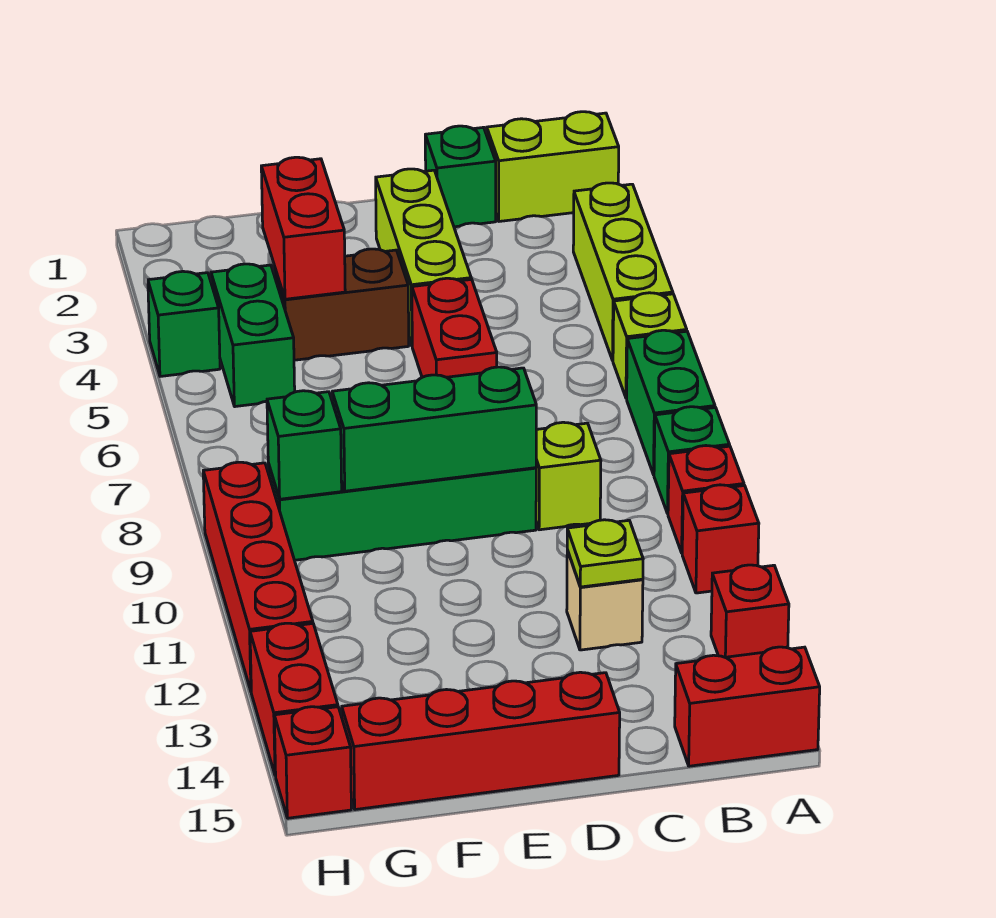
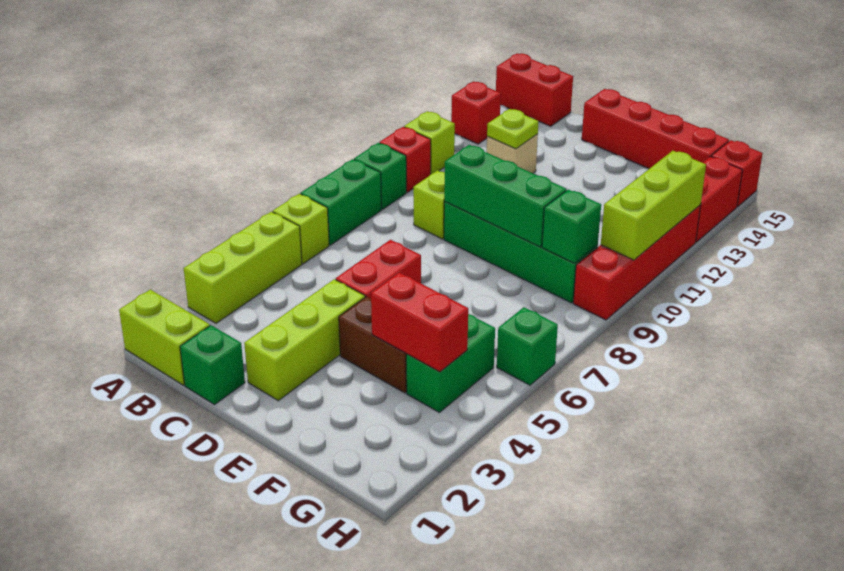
red brick A11 level 1 -> lime brick A11 level 1
red brick F3:F4 level 2 -> red brick F4:G4 level 2
green brick H4 level 1 -> green brick H6 level 1
none -> lime brick H10:H12 level 2

